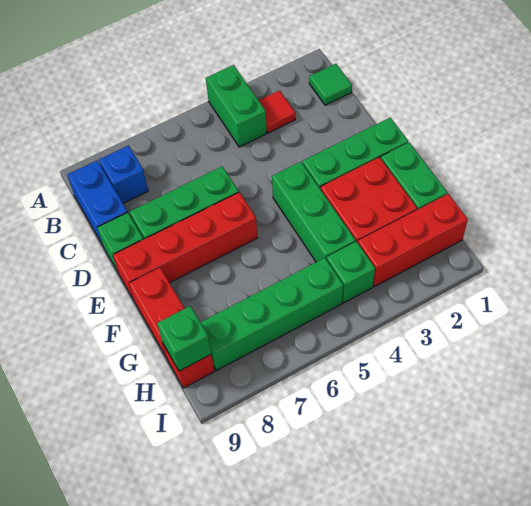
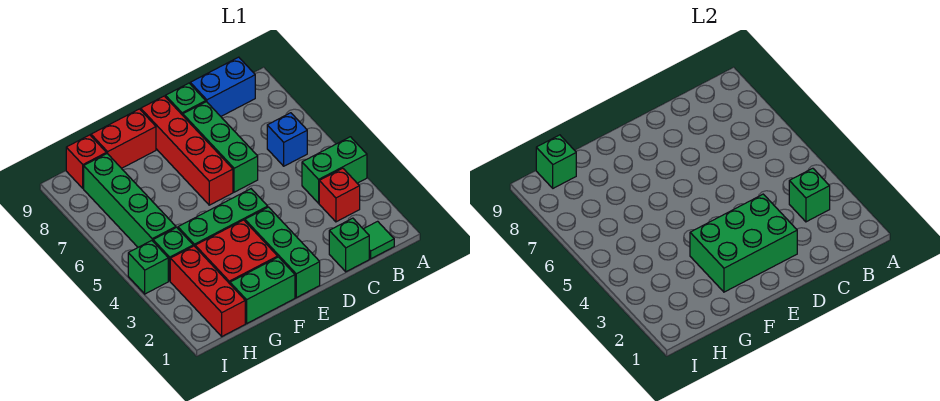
red tile B3 level 1 -> red brick B3 level 1
none -> green brick B3 level 2
blue brick B8 level 1 -> blue brick B6 level 1
none -> green brick C1 level 1
none -> green brick D2:F3 level 2
none -> green brick I4 level 1

